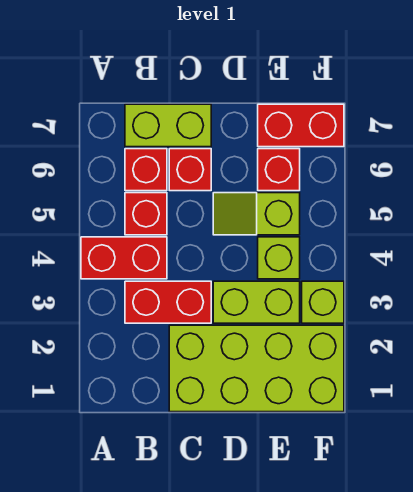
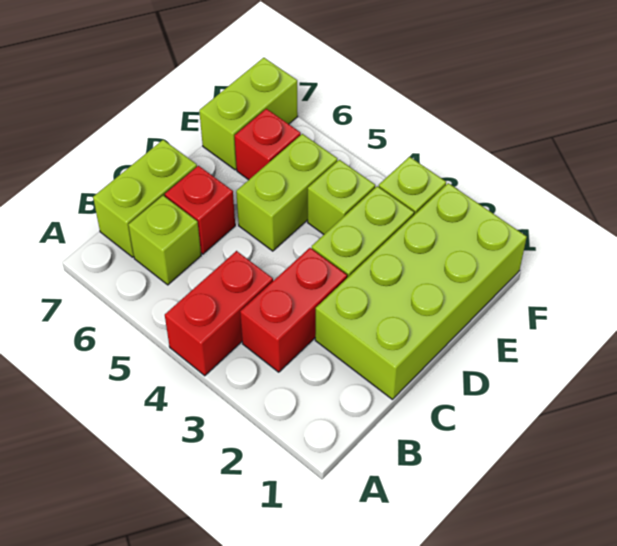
red brick B5 level 1 -> none
red brick B6 level 1 -> lime brick B6 level 1
lime slope D5:E5 level 1 top E -> lime brick D5:E5 level 1
red brick E7:F7 level 1 -> lime brick E7:F7 level 1

